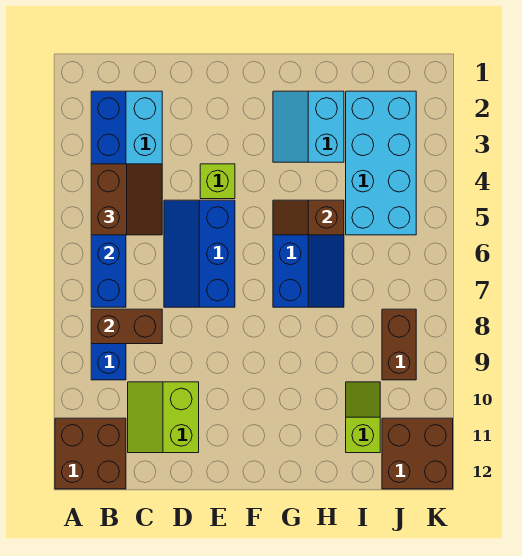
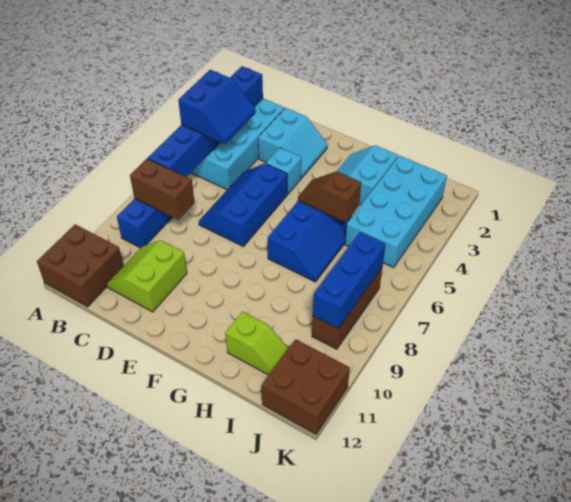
brown slope B4:C5 level 3 top B -> blue slope B4:C5 level 3 top B
none -> cyan slope D2:E3 level 1 top D
lime brick E4 level 1 -> cyan brick E4 level 1
lime slope I10:I11 level 1 top 11 -> lime slope H11:I11 level 1 top H
none -> blue brick J7:J9 level 2
brown brick J8:J9 level 1 -> brown brick J7:J9 level 1

